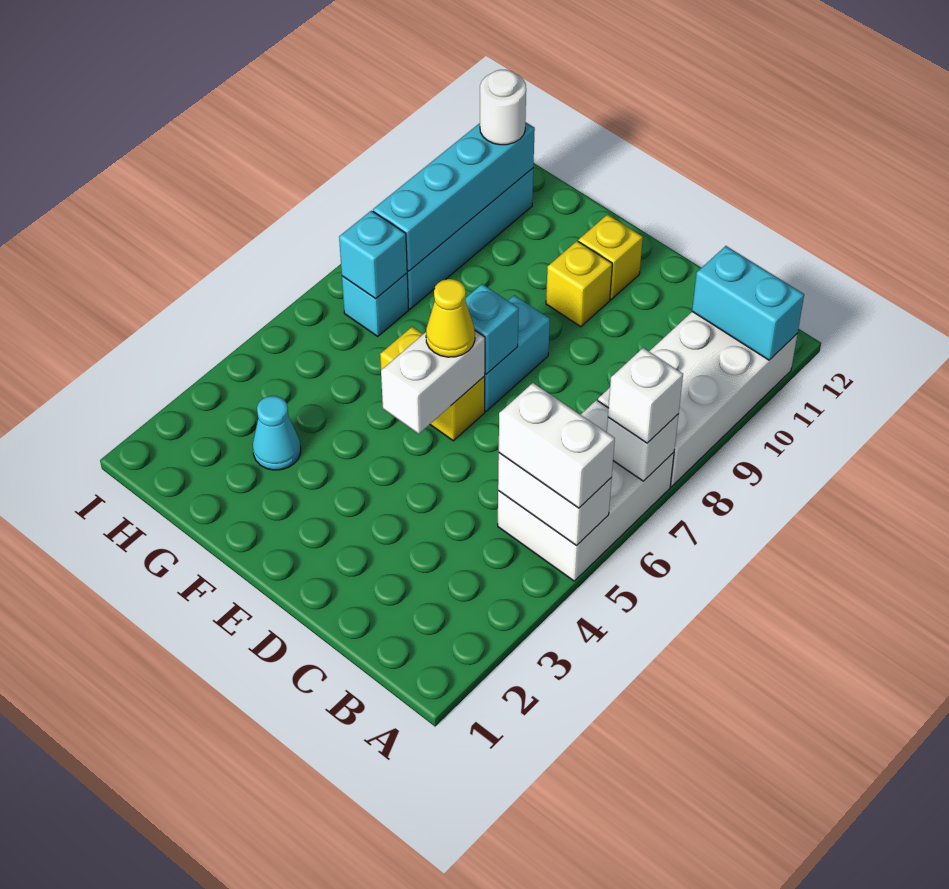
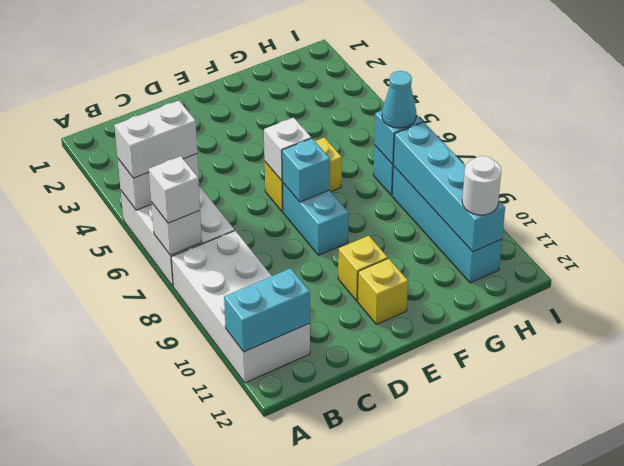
white brick E5:E6 level 2 -> white brick E6 level 2
yellow cone E6 level 3 -> none
cyan cone G3 level 1 -> cyan cone H7 level 3

